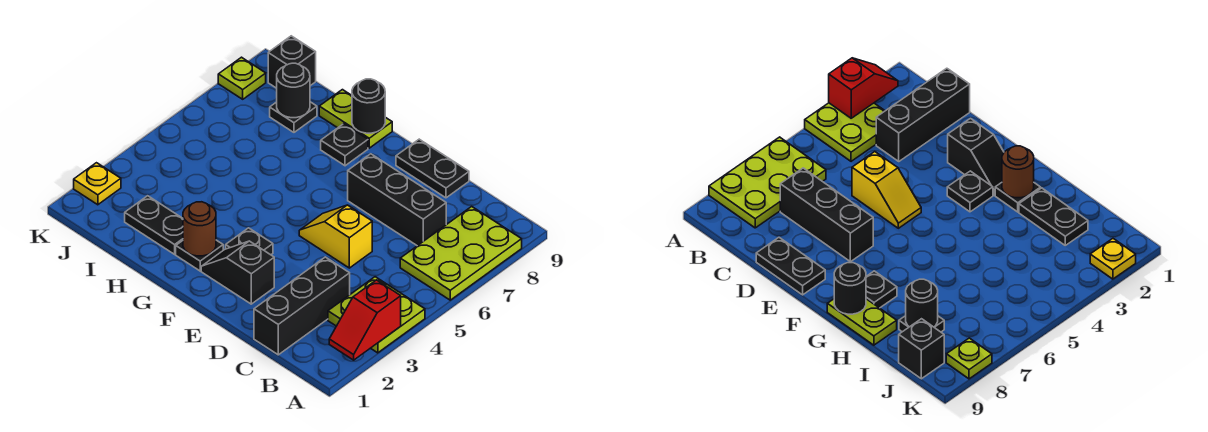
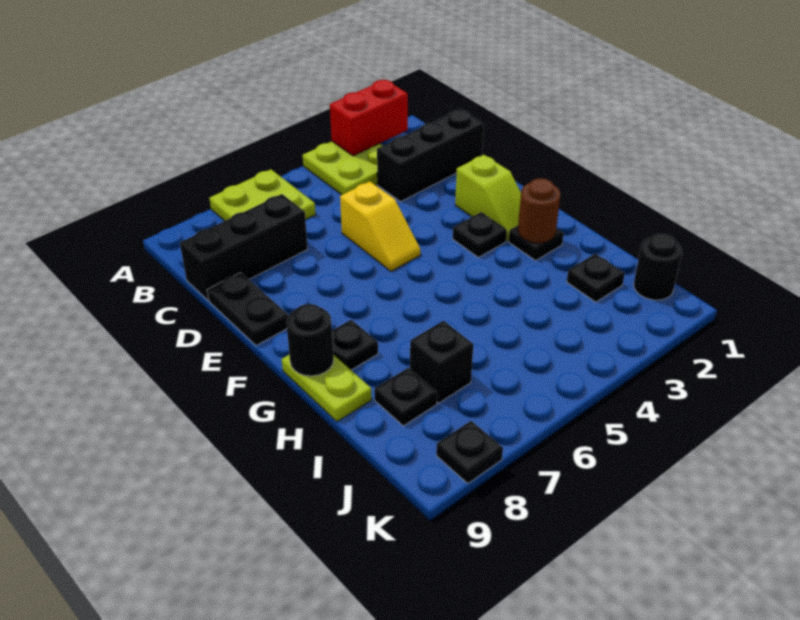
red slope A2:A3 level 2 top 3 -> red brick A2:A3 level 2
lime plate A6:B8 level 1 -> lime plate A6:B7 level 1
black brick C7:E7 level 1 -> black brick C7:C9 level 1
black slope E2:F2 level 1 top E -> lime slope E2:F2 level 1 top E
black plate H2:I2 level 1 -> black plate I2 level 1
black round brick I8 level 2 -> black round brick J1 level 1
black brick J9 level 1 -> black brick I7 level 1
yellow plate K2 level 1 -> none
lime plate K8 level 1 -> black plate K8 level 1

